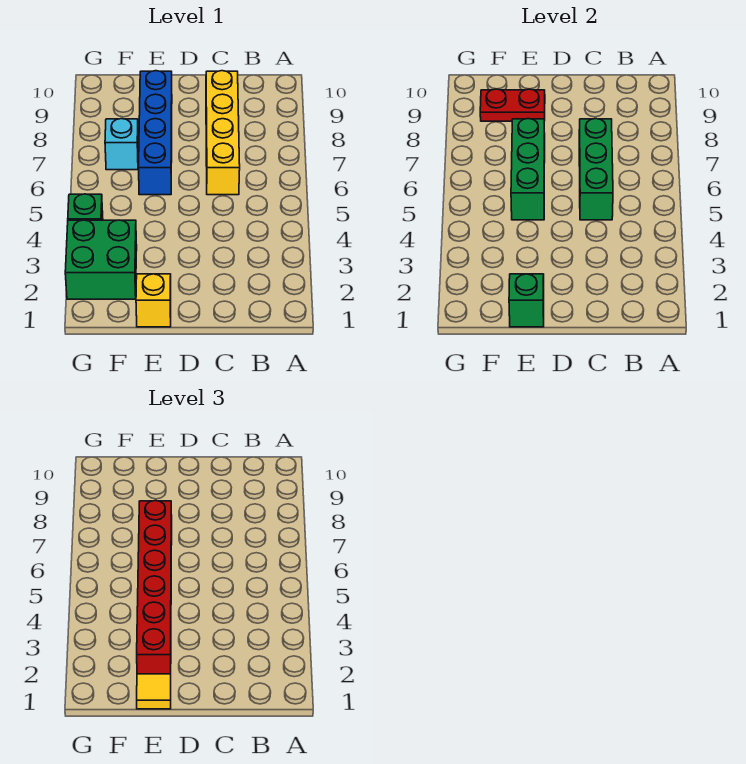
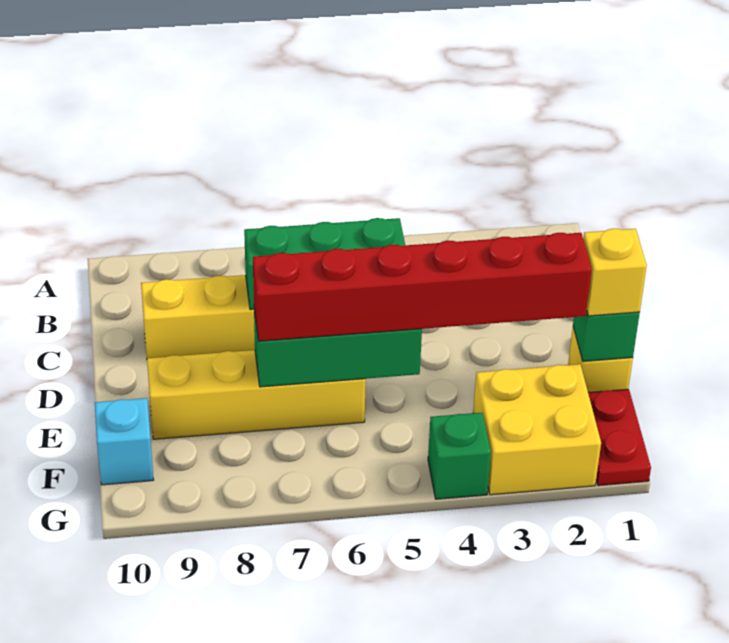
yellow tile E1 level 3 -> yellow brick E1 level 3
blue brick E6:E9 level 1 -> yellow brick E6:E9 level 1
red plate E9:F9 level 2 -> red plate F1:G1 level 1
green brick F2:G3 level 1 -> yellow brick F2:G3 level 1
cyan brick F7 level 1 -> cyan brick F10 level 1

